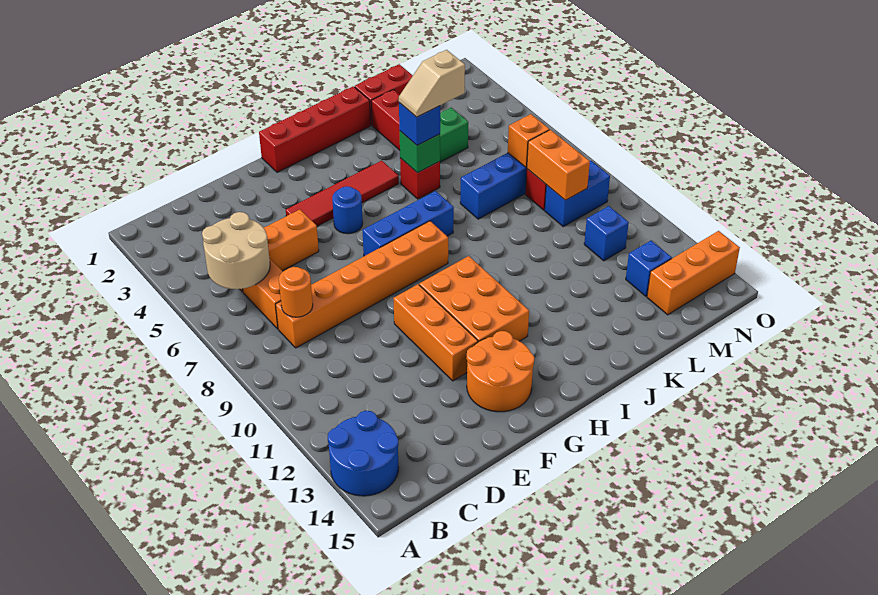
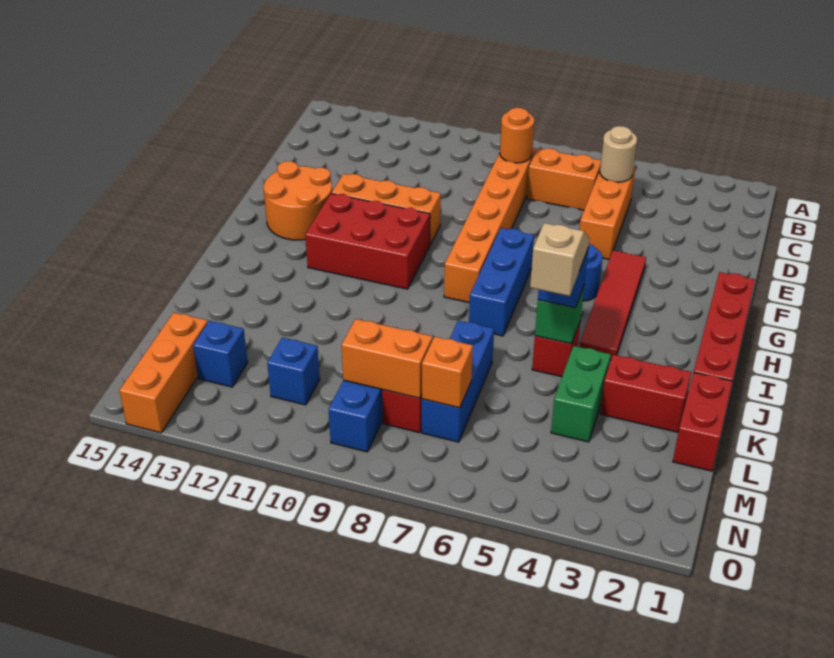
blue round brick A13:B14 level 1 -> none
tan round brick B5:C6 level 2 -> tan round brick C5 level 2
orange brick G10:H12 level 1 -> red brick G10:H12 level 1

